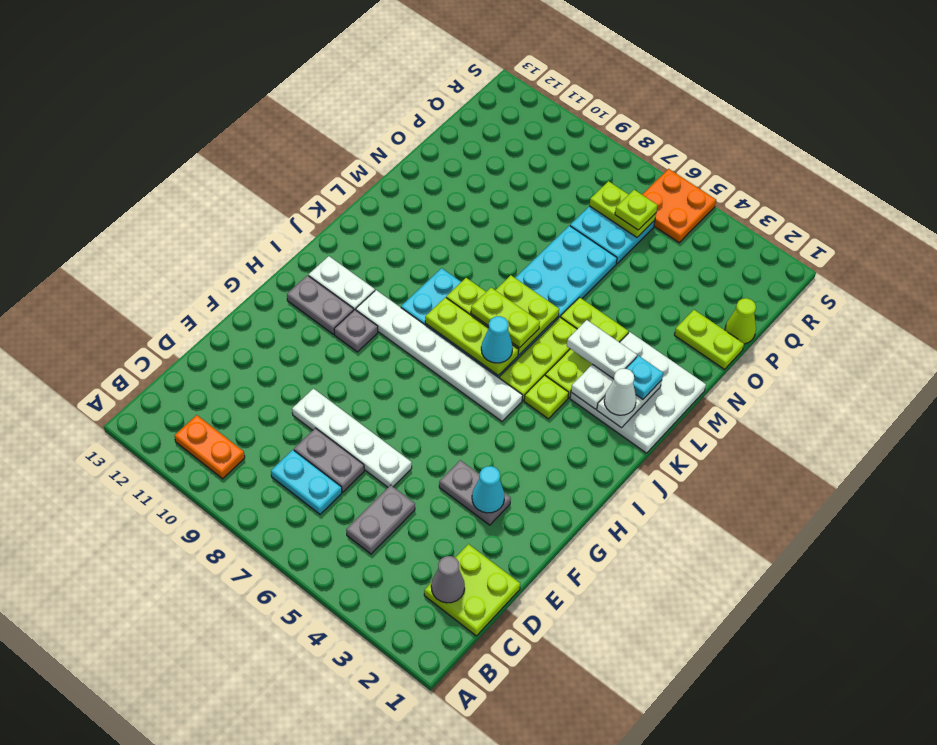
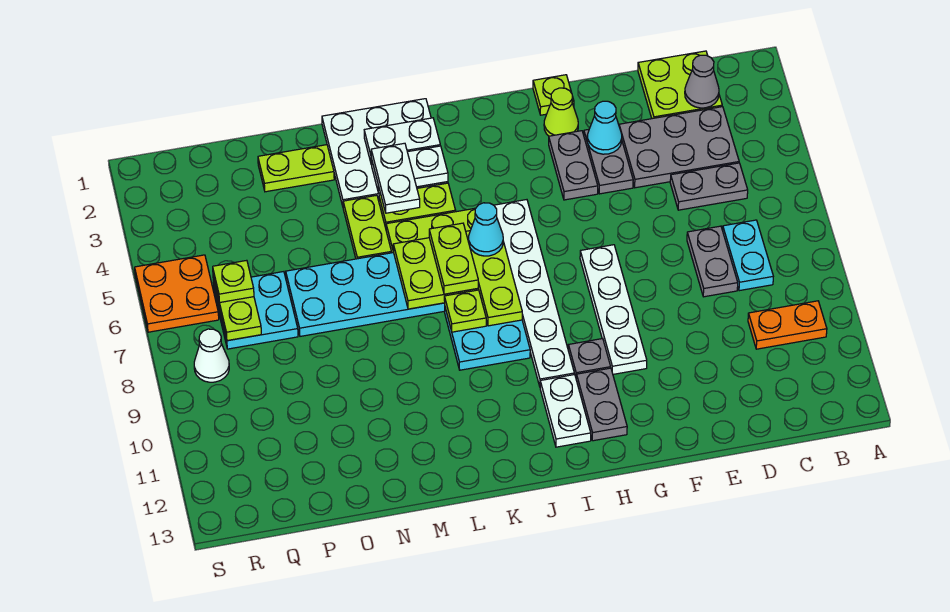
orange plate B10:B11 level 1 -> orange plate B10:C10 level 1
none -> grey plate C3:E4 level 1
white plate E6:E9 level 1 -> white plate G7:G10 level 1
none -> grey plate G3:G4 level 1
lime plate J4 level 1 -> lime plate G1 level 1
white cone K2 level 3 -> white cone R8 level 1
cyan plate L2 level 3 -> none
lime plate O1:O2 level 1 -> lime plate N2:O2 level 1
lime cone P1 level 1 -> lime cone G2 level 1

